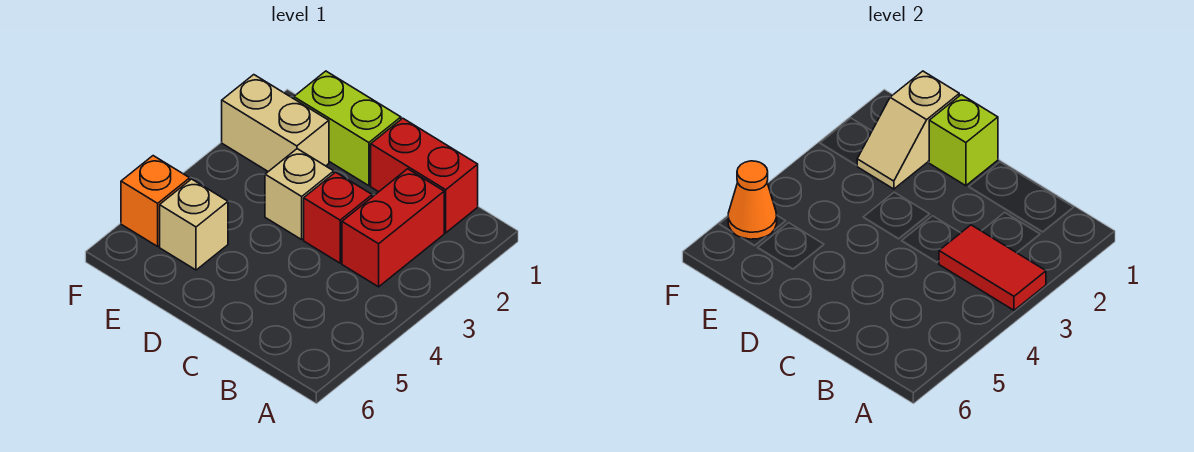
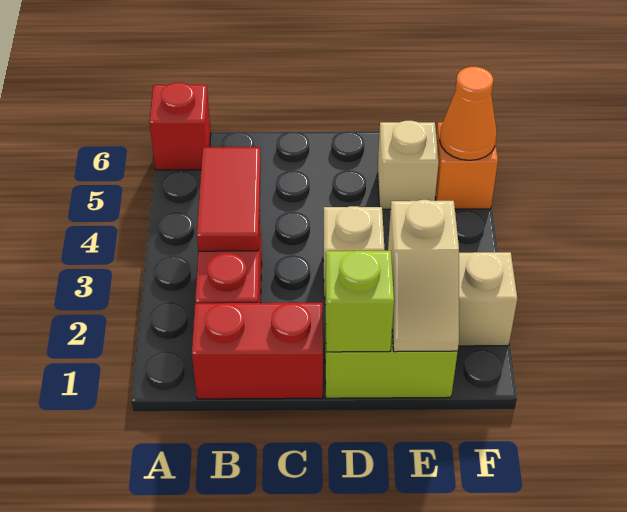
red tile A3:B3 level 2 -> red tile B3:B4 level 2
red brick C3 level 1 -> red brick A6 level 1
tan slope E1:E2 level 2 top 1 -> tan slope E1:E2 level 2 top 2

